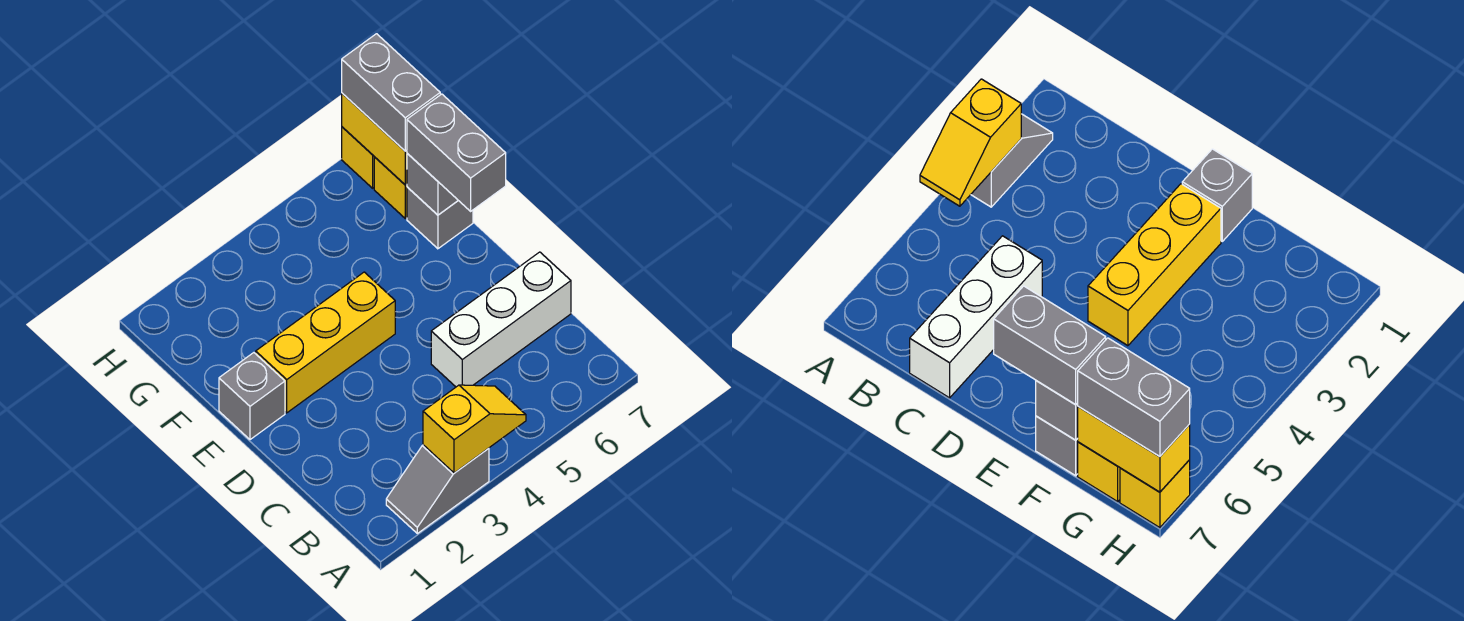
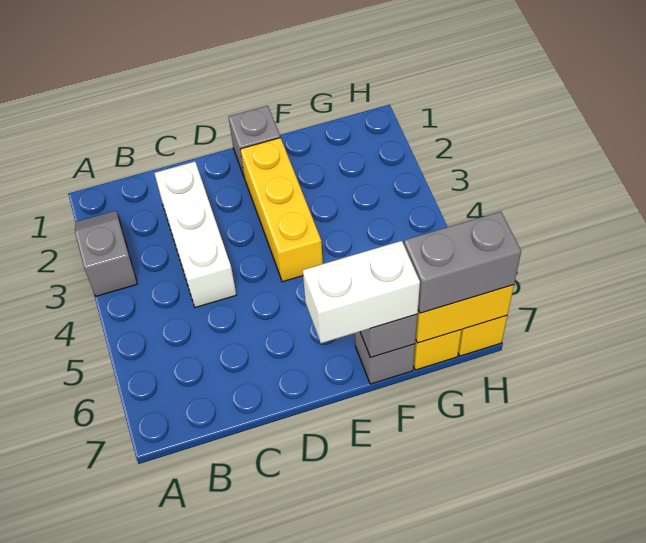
yellow slope A3:A4 level 2 top 3 -> none
white brick C5:C7 level 1 -> white brick C2:C4 level 1
grey brick E7:F7 level 3 -> white brick E7:F7 level 3

